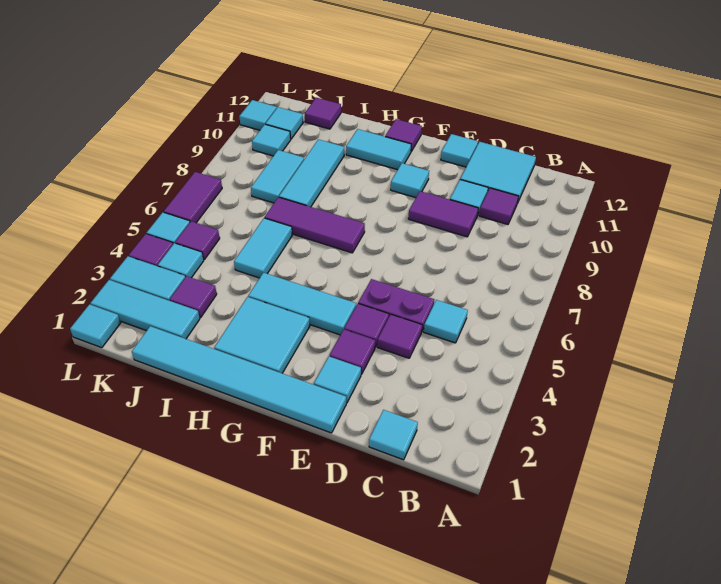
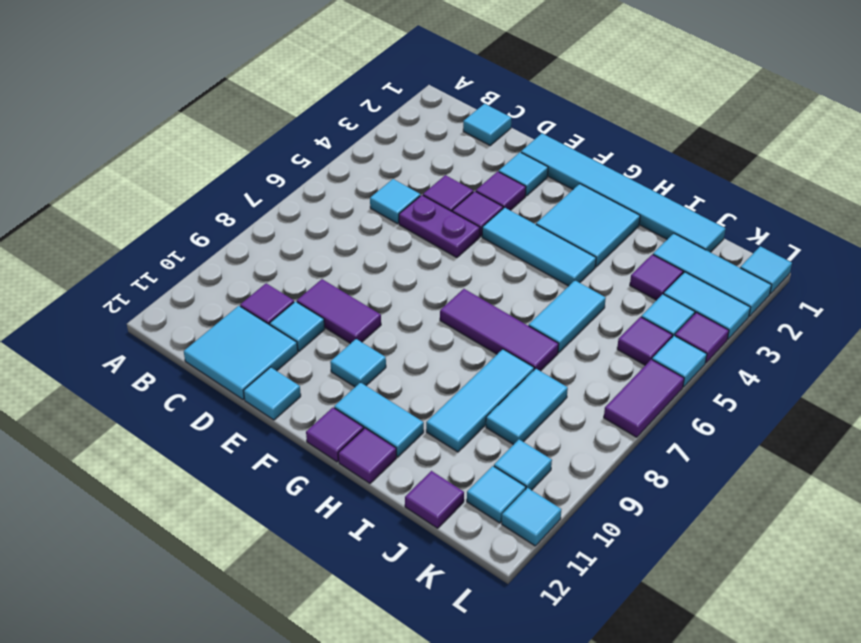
none -> purple tile H12 level 1

